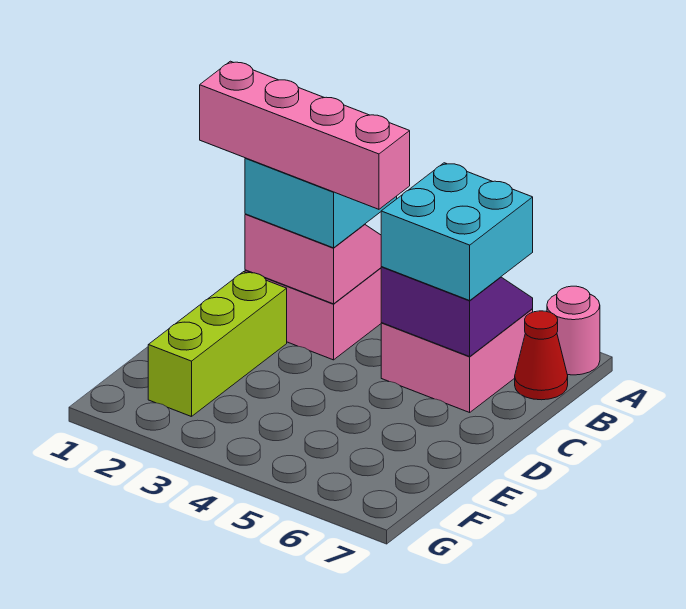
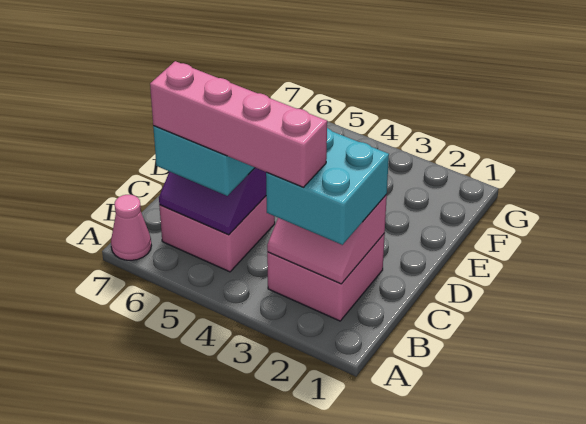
pink round brick A7 level 1 -> pink cone A7 level 1
red cone B7 level 1 -> none
pink brick C1:C4 level 4 -> pink brick B3:B6 level 4
lime brick D2:F2 level 1 -> none

